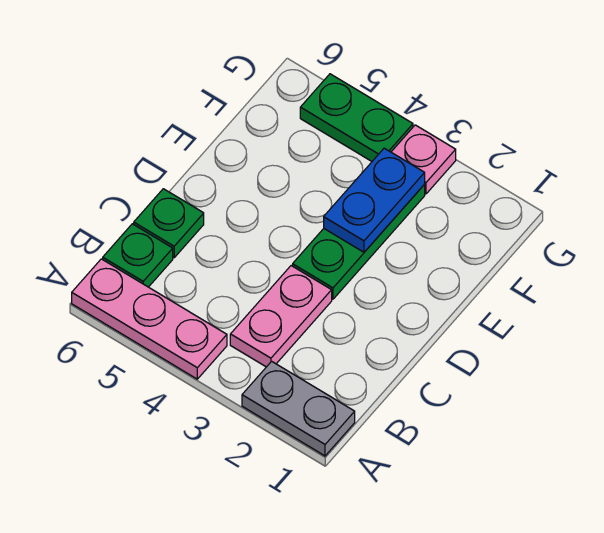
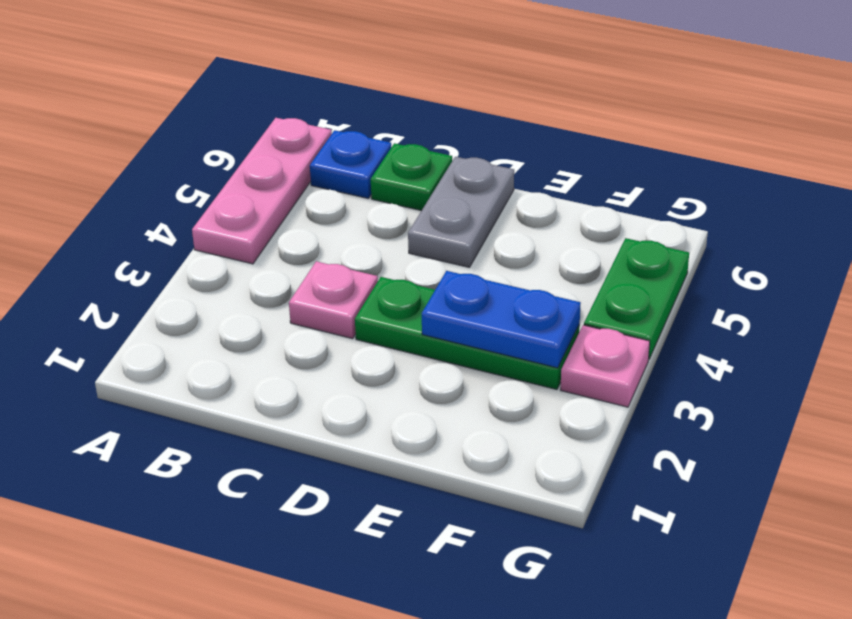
grey plate A1:A2 level 1 -> grey plate D5:D6 level 1
pink plate B3:C3 level 1 -> pink plate C3 level 1
green plate B6 level 1 -> blue plate B6 level 1

